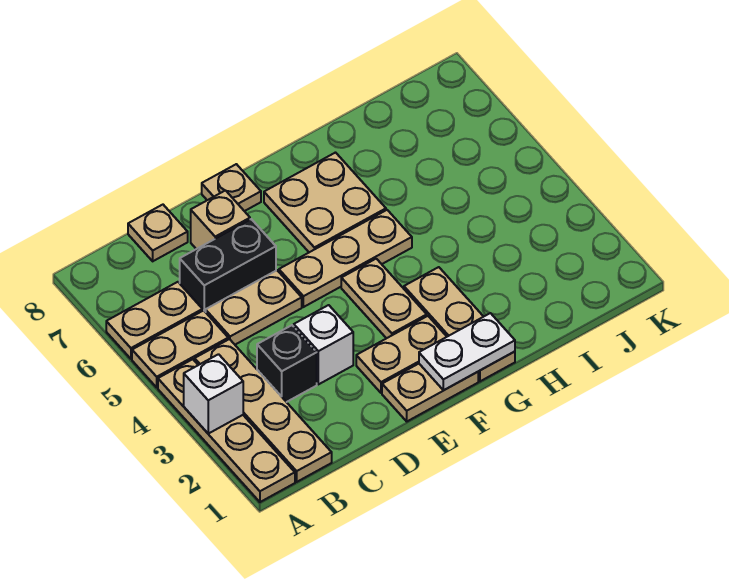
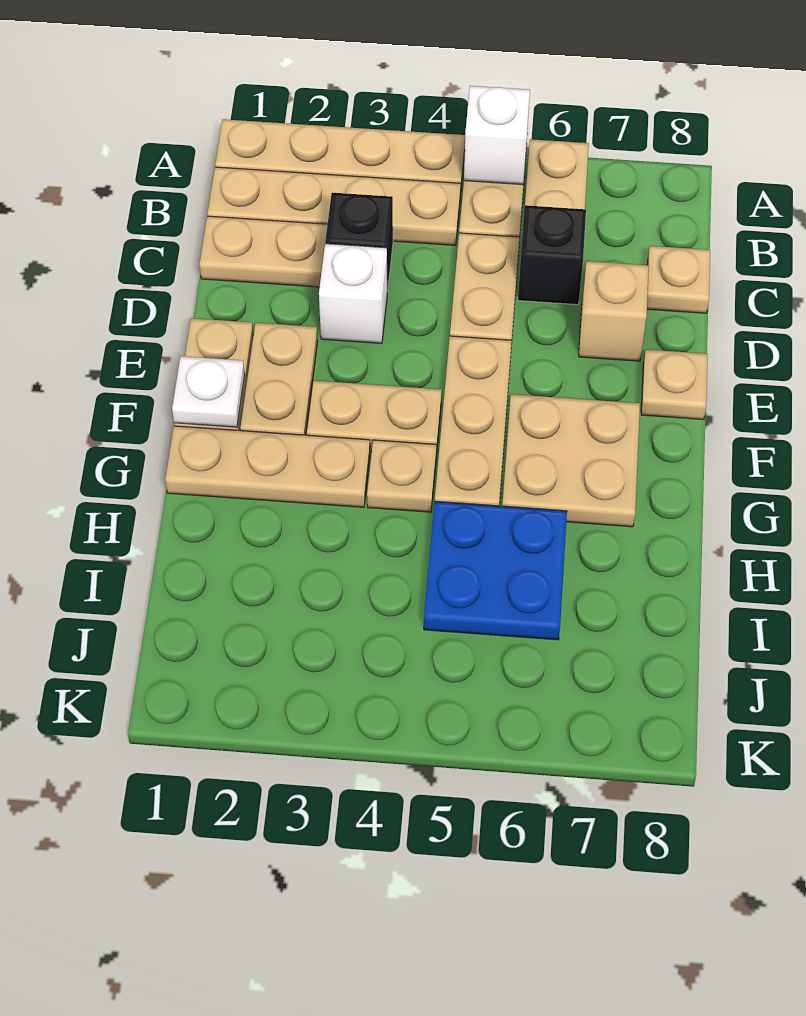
white brick A3 level 2 -> white brick A5 level 2
none -> tan plate C1:C2 level 1
black brick C6:D6 level 1 -> black brick C6 level 1
white plate F1:G1 level 2 -> white plate F1 level 2
none -> tan plate G4 level 1
none -> blue plate H5:I6 level 1

